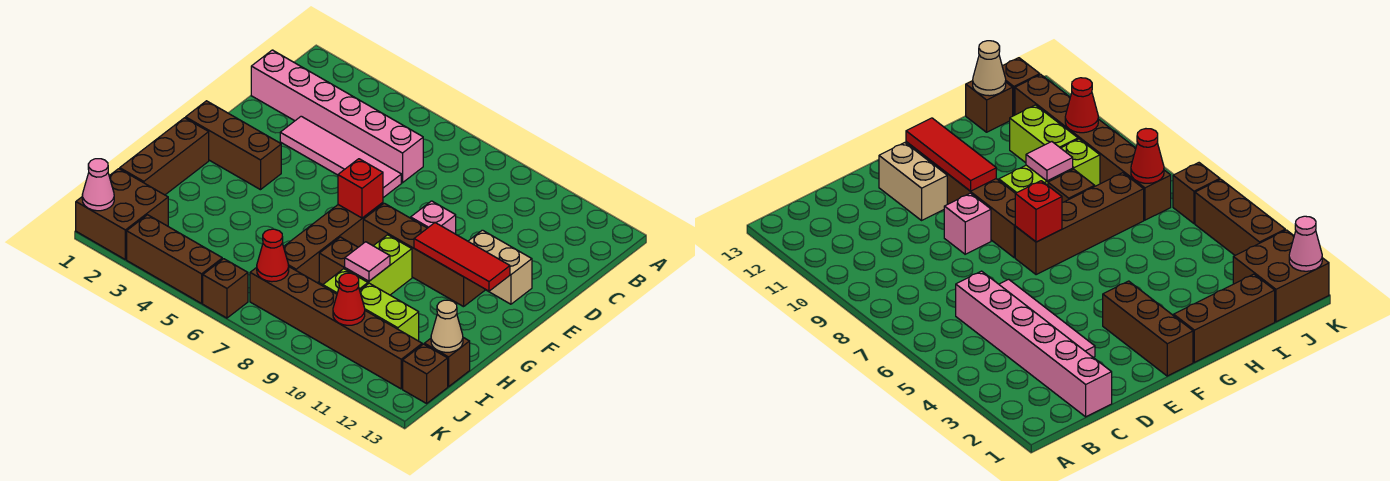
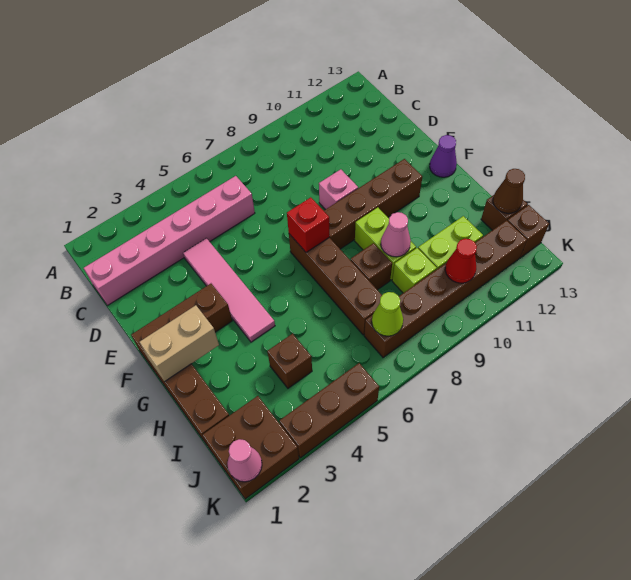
pink tile D3:D6 level 1 -> pink tile D4:G4 level 1
tan brick E11:E12 level 1 -> tan brick G1:G2 level 2
red tile F10:F12 level 2 -> none
none -> purple cone F13 level 1
pink tile H9 level 2 -> pink cone H9 level 2
tan cone I13 level 2 -> brown cone I13 level 2
red cone J7 level 2 -> lime cone J7 level 2
brown brick K6 level 1 -> brown brick I4 level 1

